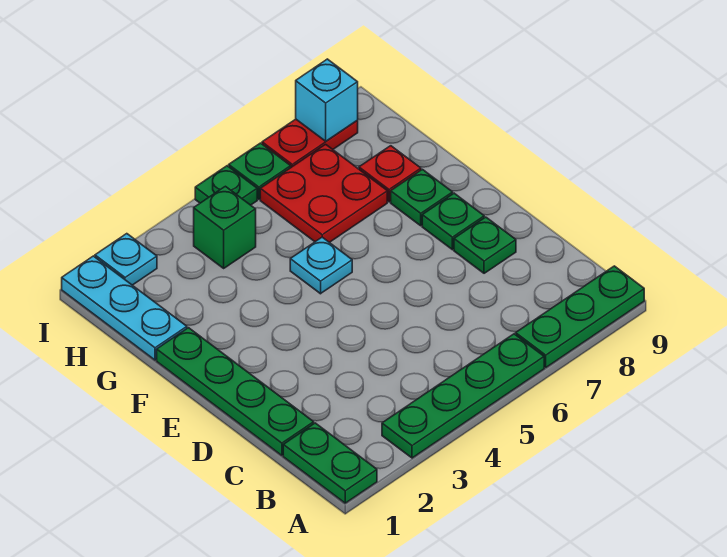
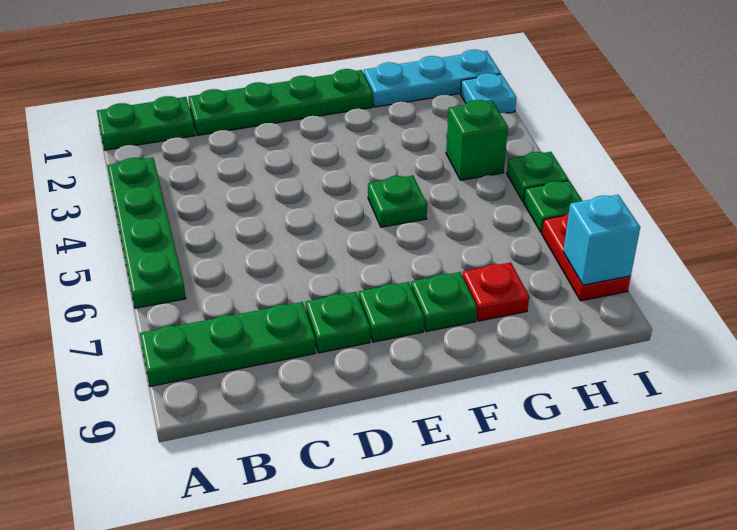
green plate A7:A9 level 1 -> green plate A8:C8 level 1
cyan plate F5 level 1 -> green plate F5 level 1
red plate G6:H7 level 1 -> none

